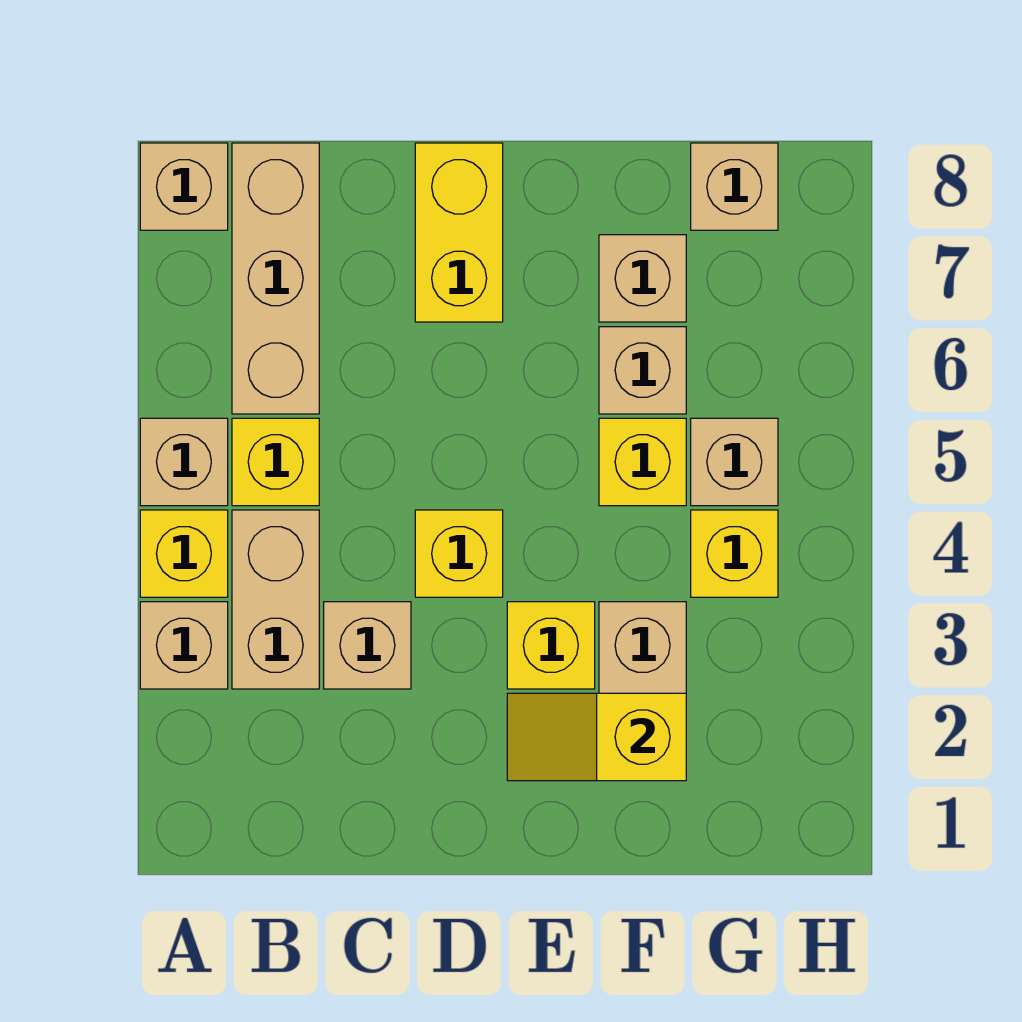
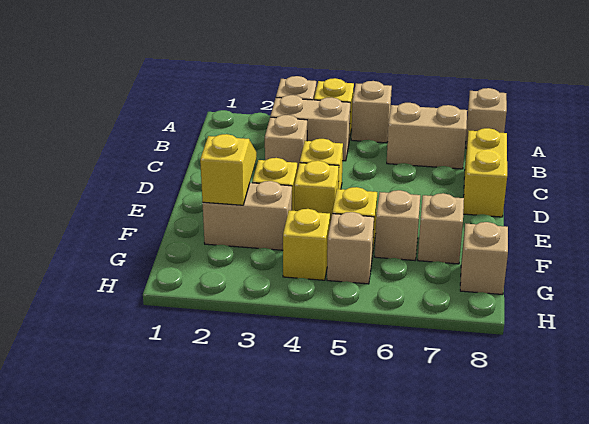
yellow brick B5 level 1 -> yellow brick E4 level 1
tan brick B6:B8 level 1 -> tan brick B6:B7 level 1
yellow brick D7:D8 level 1 -> yellow brick C8:D8 level 1

